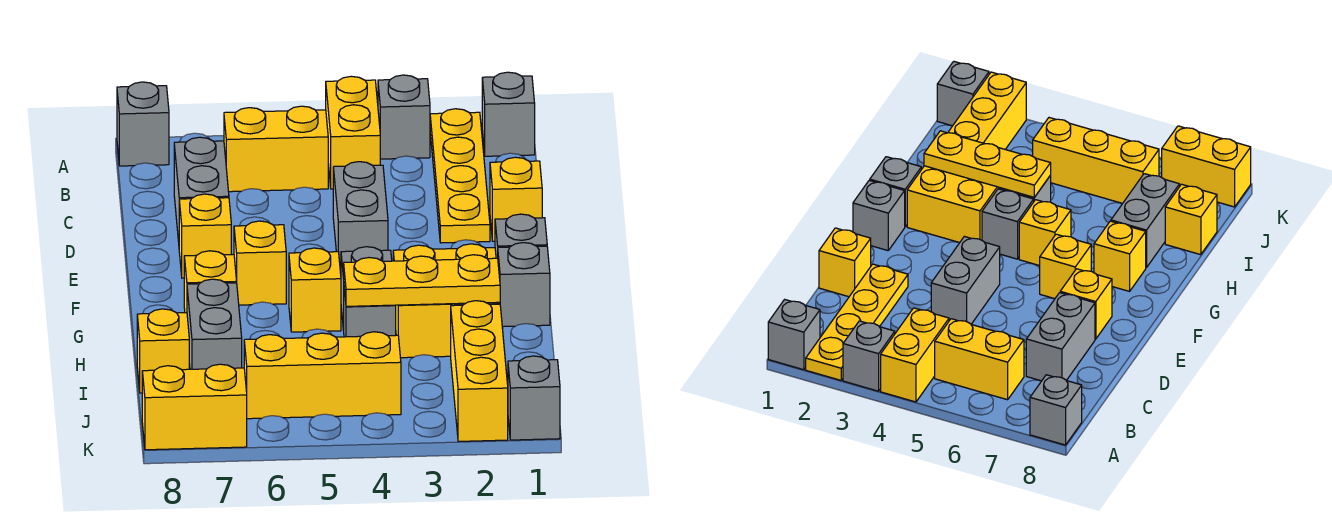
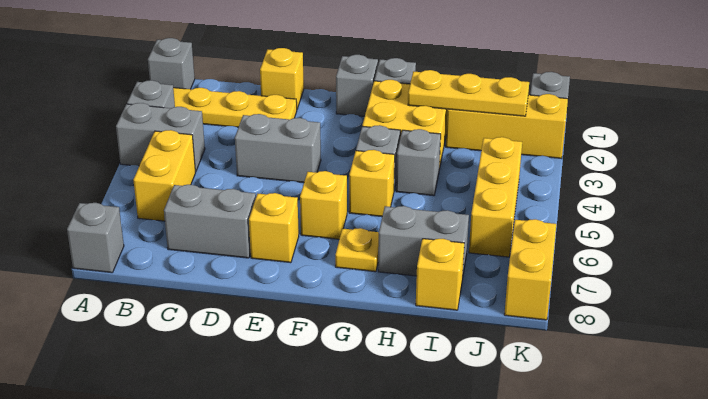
yellow brick A4:B4 level 1 -> grey brick A4:B4 level 1
yellow brick G7 level 1 -> yellow plate G7 level 1
yellow plate H2:H4 level 2 -> yellow plate H2:J2 level 2

